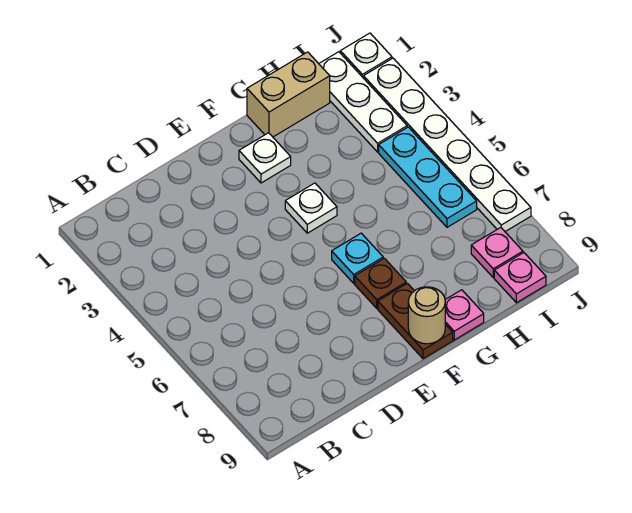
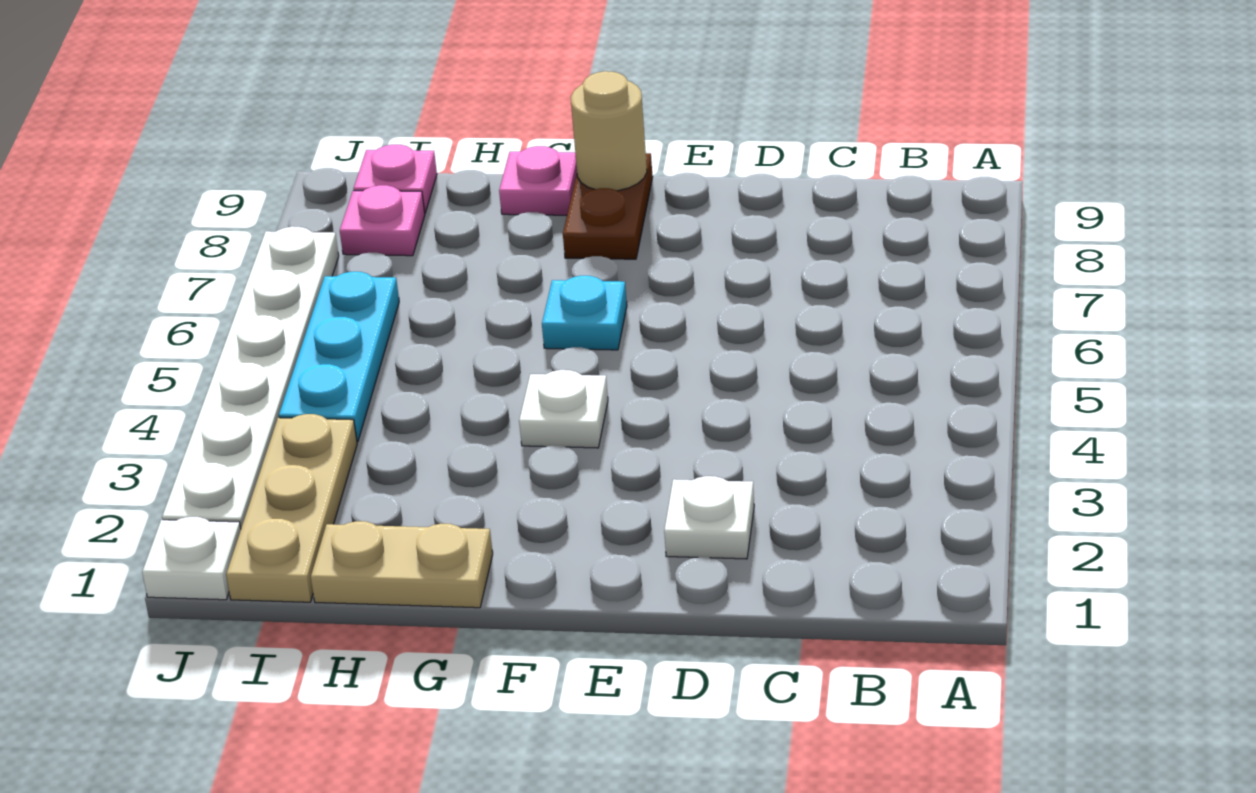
white plate F2 level 1 -> white plate D2 level 1
brown plate F7 level 1 -> none
tan brick G1:H1 level 1 -> tan plate G1:H1 level 1
white plate I1:I3 level 1 -> tan plate I1:I3 level 1

